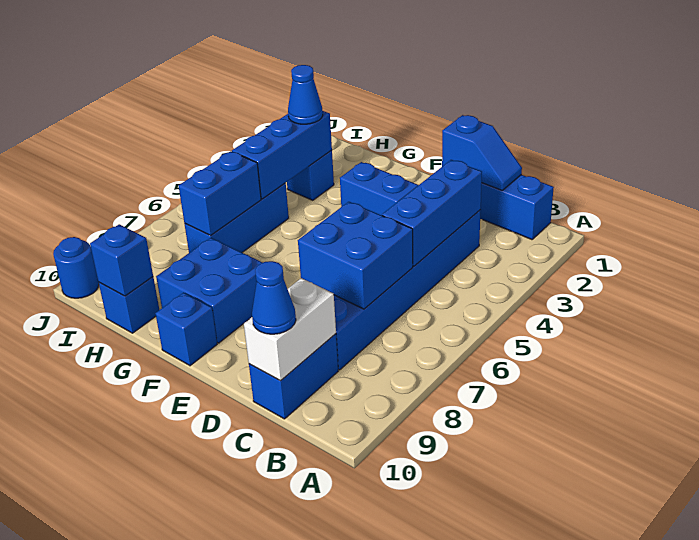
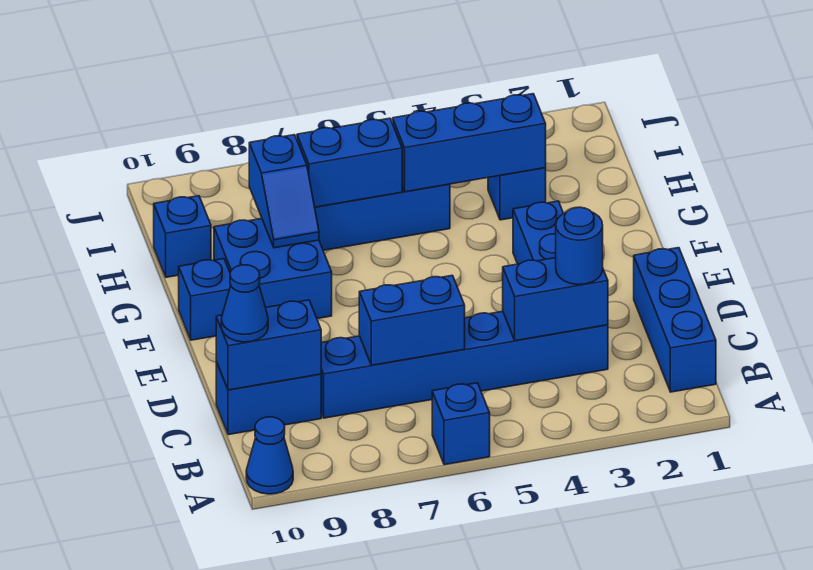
blue slope C1:D1 level 2 top D -> blue slope G8:H8 level 2 top H
blue brick C3:C5 level 2 -> blue brick C3:C4 level 2
blue brick C6:D7 level 2 -> blue brick C6:C7 level 2
white brick C9:C10 level 2 -> blue brick C9:C10 level 2
blue cone H3 level 3 -> blue cone A10 level 1
blue brick H10 level 2 -> blue brick A6 level 1
blue round brick J10 level 1 -> blue round brick C3 level 3

